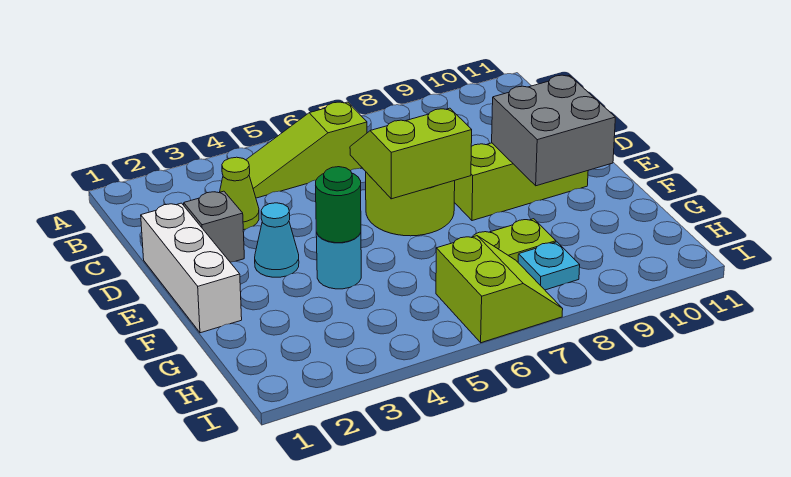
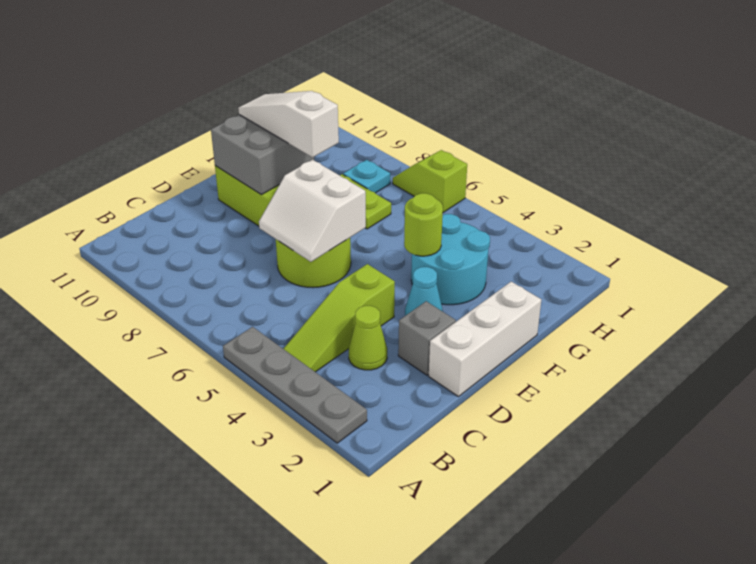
none -> grey plate A2:A5 level 1
lime slope B4:B6 level 1 top 6 -> lime slope B4:D4 level 1 top D
lime slope D6:E7 level 2 top E -> white slope D6:E7 level 2 top E
cyan round brick F4 level 1 -> cyan round brick F3:G4 level 1
green round brick F4 level 2 -> lime round brick F4 level 2
none -> white slope F8:F10 level 3 top 8
lime slope H6:I7 level 1 top 6 -> lime slope I6:I7 level 1 top 6

